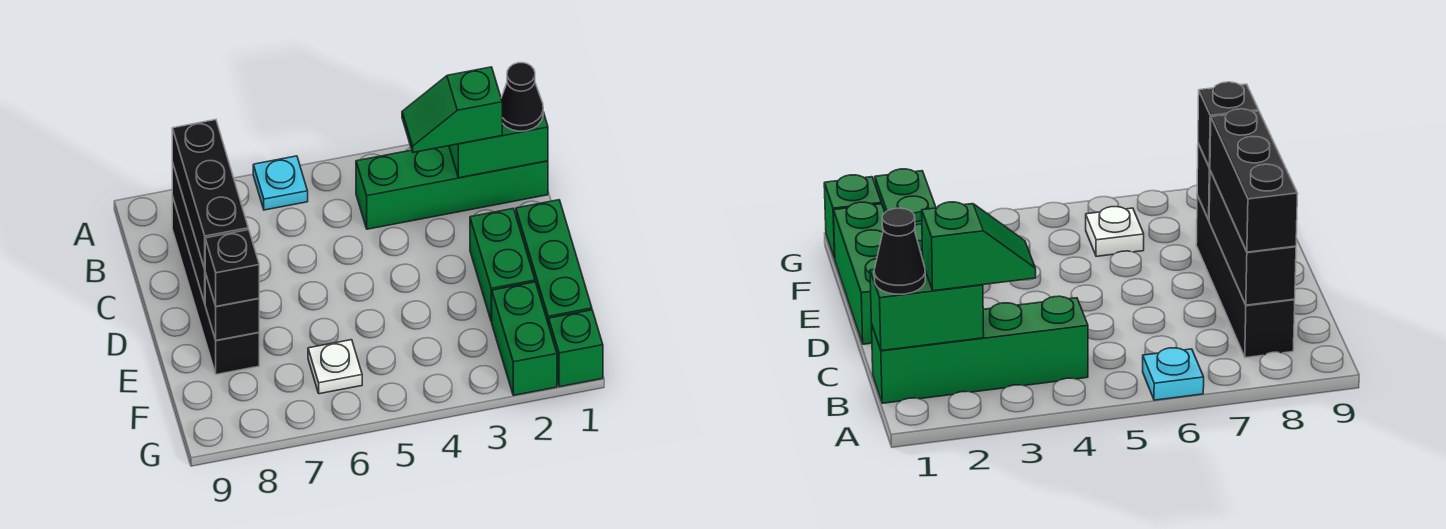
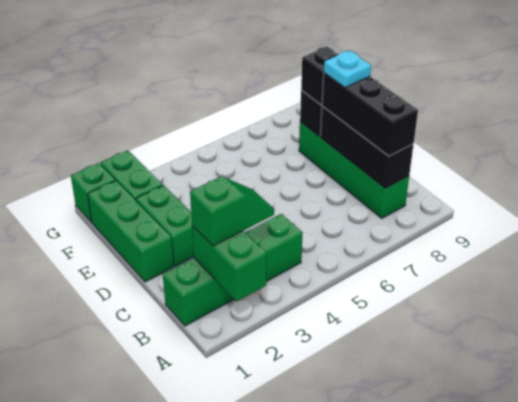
cyan plate A6 level 1 -> cyan plate D8 level 4
green brick B1:B2 level 2 -> green brick A2:B2 level 2
black cone B1 level 3 -> none
black brick B8:E8 level 1 -> green brick B8:E8 level 1
white plate F6 level 1 -> none

